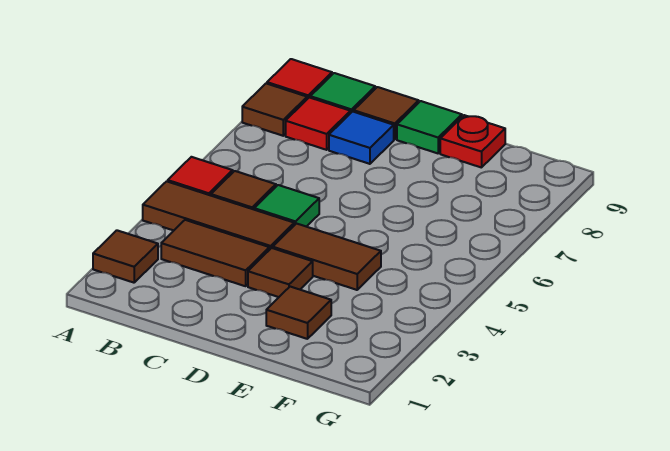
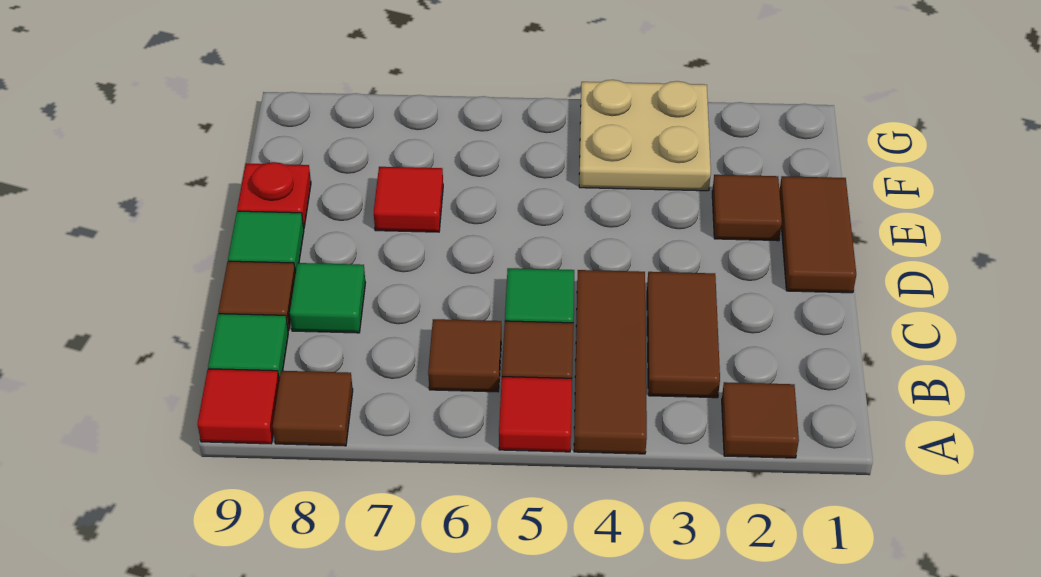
red tile B8 level 1 -> red tile E7 level 1
blue tile C8 level 1 -> green tile C8 level 1
brown tile D3 level 1 -> brown tile B6 level 1
brown tile D4:E4 level 1 -> brown tile D1:E1 level 1
none -> tan plate F3:G4 level 1

